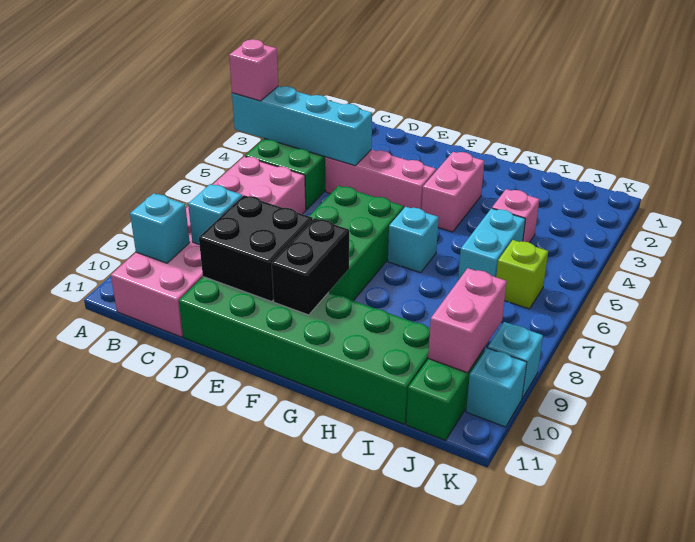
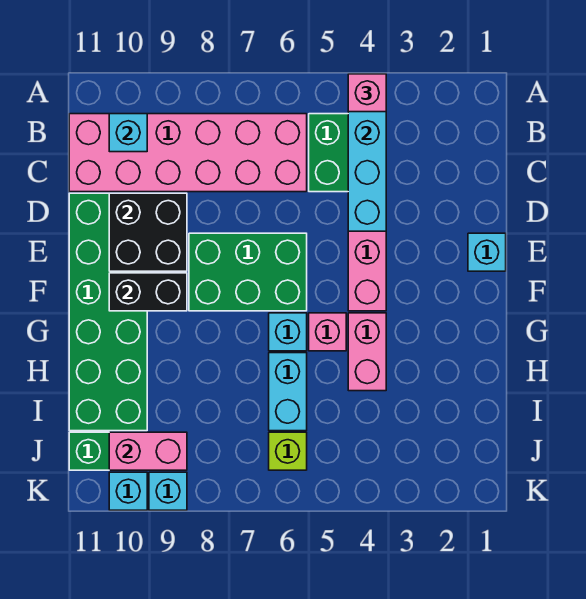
cyan brick C9 level 2 -> cyan brick E1 level 1
pink brick G3:G4 level 1 -> pink brick G4:H4 level 1
pink brick I4 level 1 -> pink brick G5 level 1
cyan brick I5:I6 level 1 -> cyan brick H6:I6 level 1

